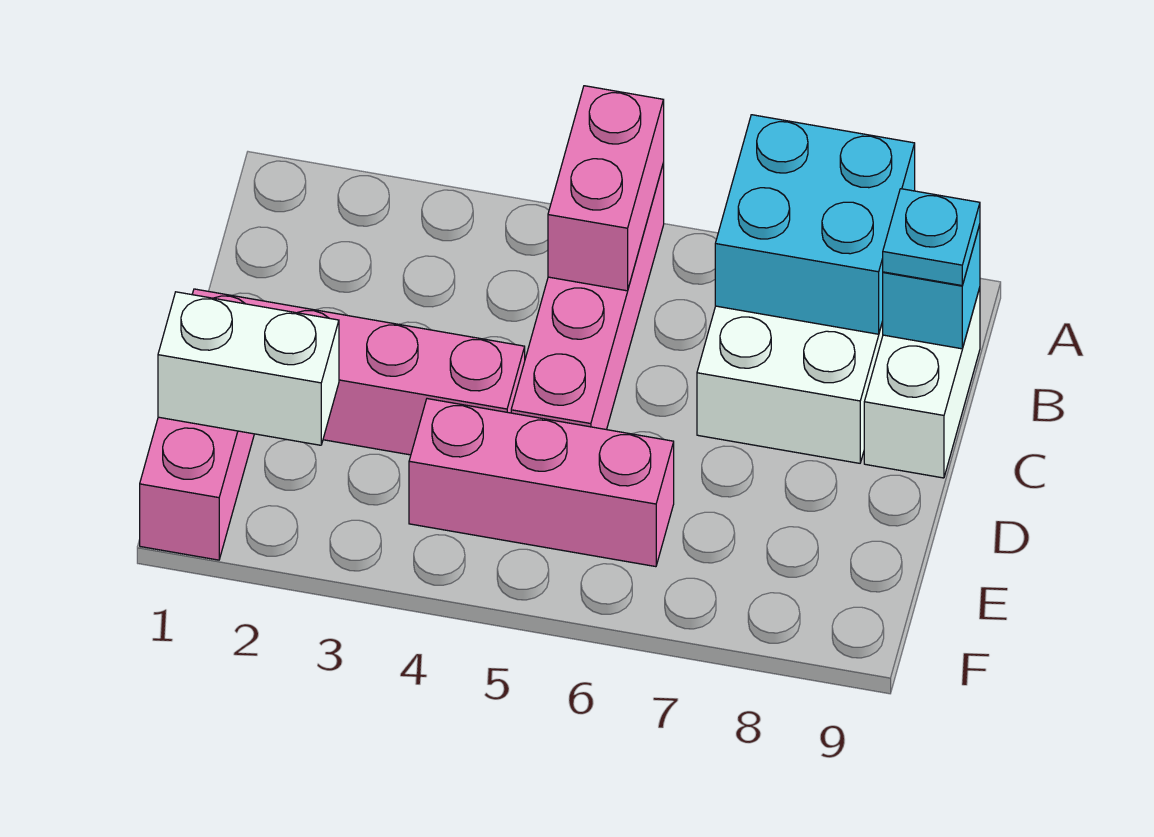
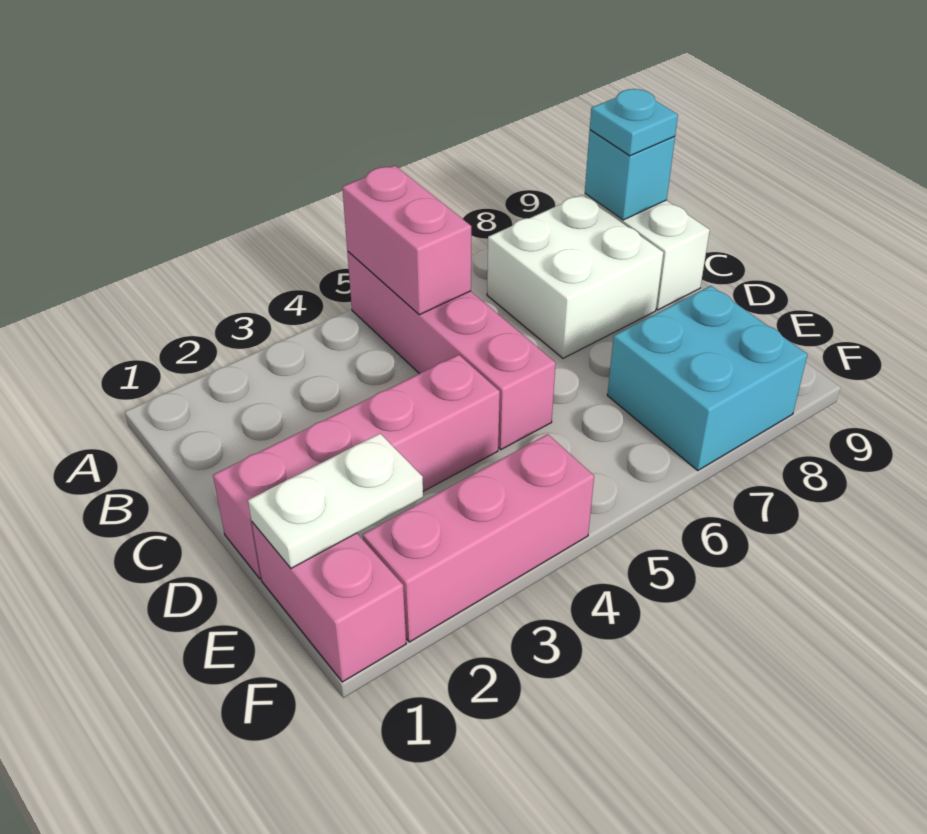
cyan brick A7:B8 level 2 -> cyan brick E7:F8 level 1
white brick E1:E2 level 2 -> white plate E1:E2 level 2
pink brick E4:E6 level 1 -> pink brick F2:F4 level 1

